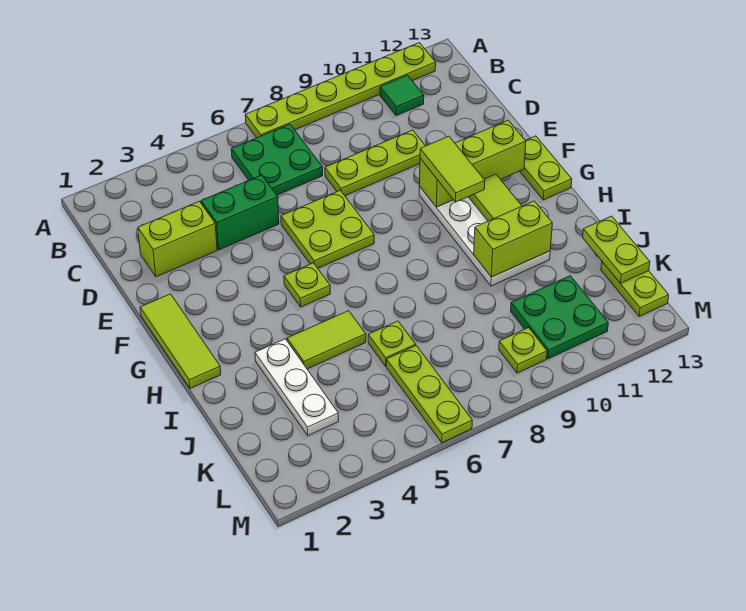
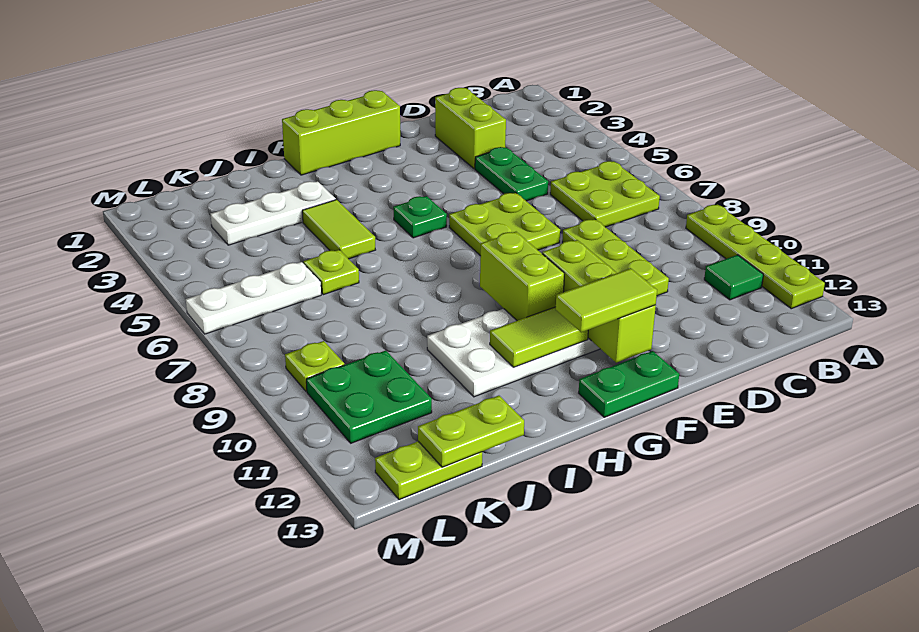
lime plate A7:A12 level 1 -> lime plate A9:A12 level 1
green plate B6:C7 level 1 -> lime plate B6:C7 level 1
green brick D4:D5 level 1 -> green plate D4:D5 level 1
lime tile F1:H1 level 1 -> lime brick F1:H1 level 1
lime tile F10:G10 level 3 -> lime tile F12:G12 level 3
lime plate F13:G13 level 1 -> green plate F13:G13 level 1
lime plate G5 level 1 -> green plate G5 level 1
lime brick I10:I11 level 2 -> lime brick G9:G10 level 2
lime plate K6:M6 level 1 -> white plate K6:M6 level 1

